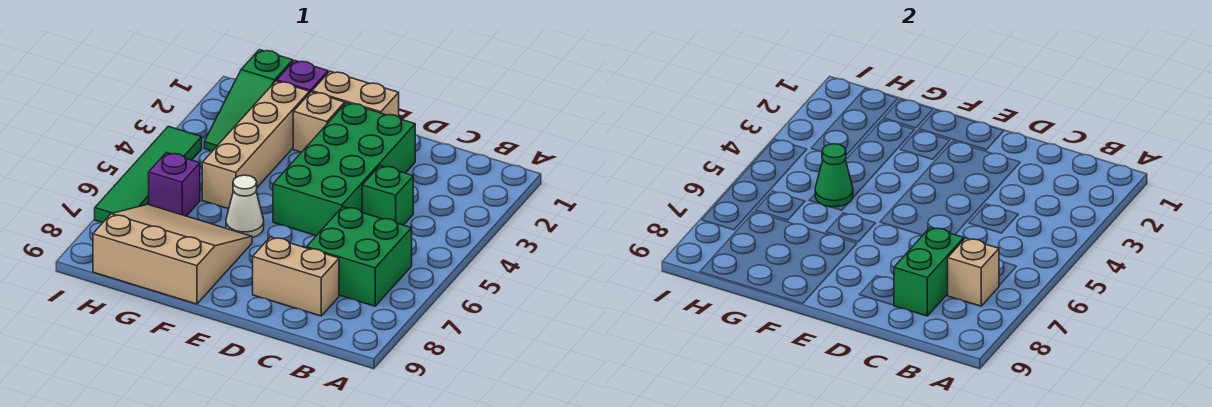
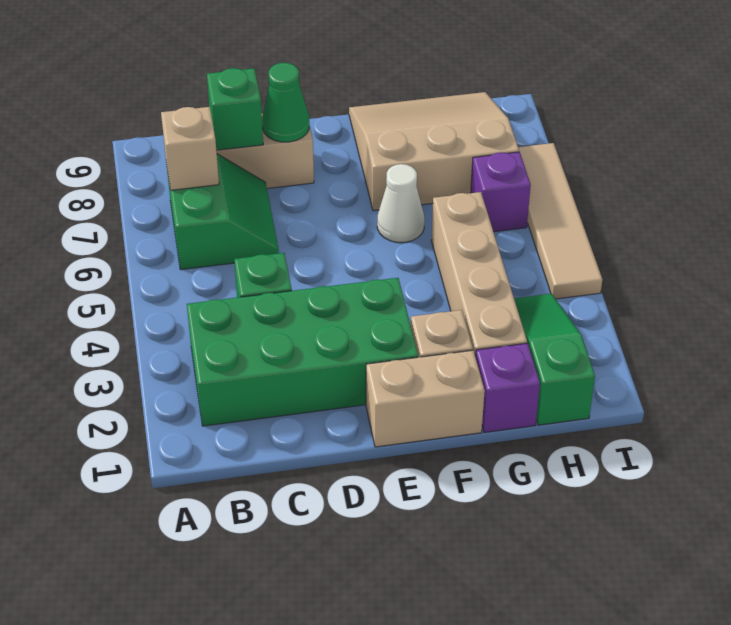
green brick B6:C7 level 1 -> green slope B6:C7 level 1 top B
green brick C7:C8 level 2 -> green brick C8 level 2
green brick D2:E5 level 1 -> green brick B2:E3 level 1
tan slope F7:H9 level 1 top 9 -> tan slope F7:H9 level 1 top 7
green cone G5 level 2 -> green cone D8 level 2
green tile I4:I7 level 1 -> tan tile I4:I7 level 1

